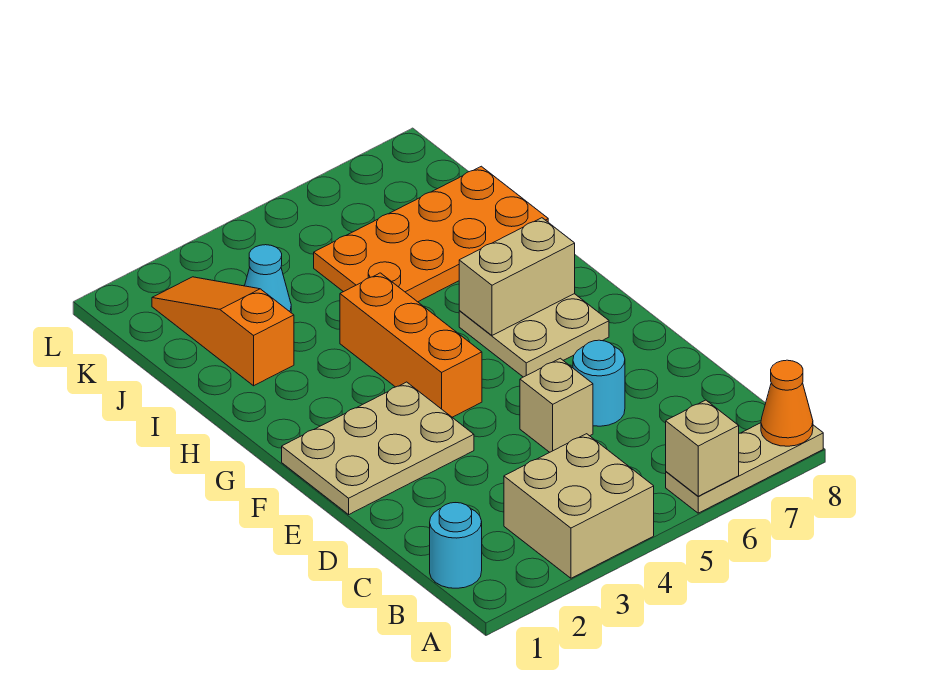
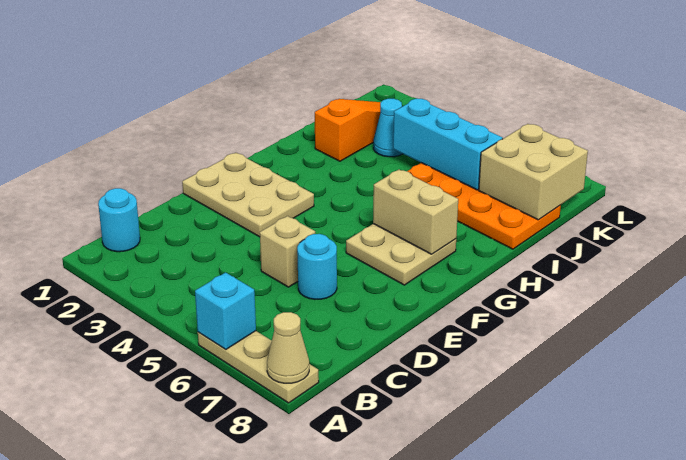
tan brick A3:B4 level 1 -> tan brick J7:K8 level 2
tan brick A6 level 2 -> cyan brick A6 level 2
orange cone A8 level 2 -> tan cone A8 level 2
orange brick F4:H4 level 1 -> none
none -> cyan brick J4:J6 level 2

